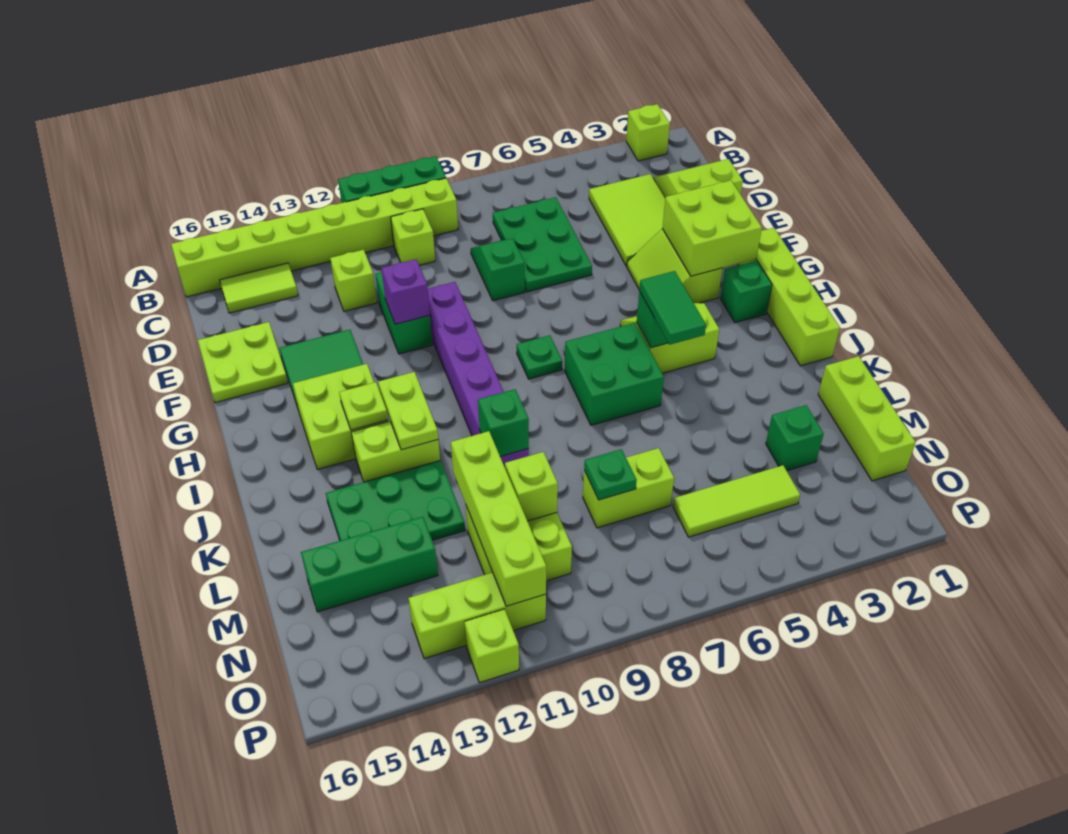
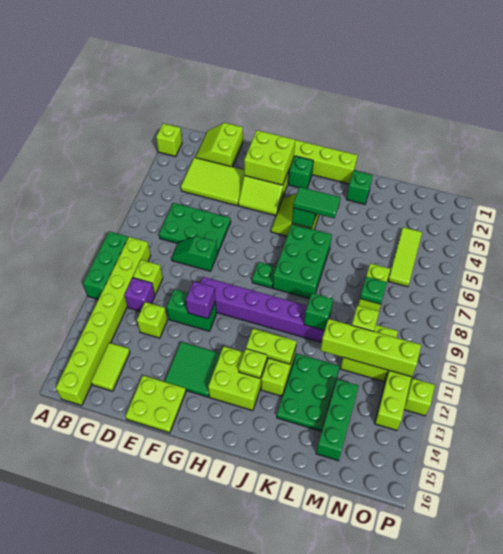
none -> purple brick C11 level 1
green brick I6:J7 level 1 -> green brick I6:J8 level 1
lime brick L1:N1 level 1 -> none
green brick M3 level 1 -> green brick K2 level 1

